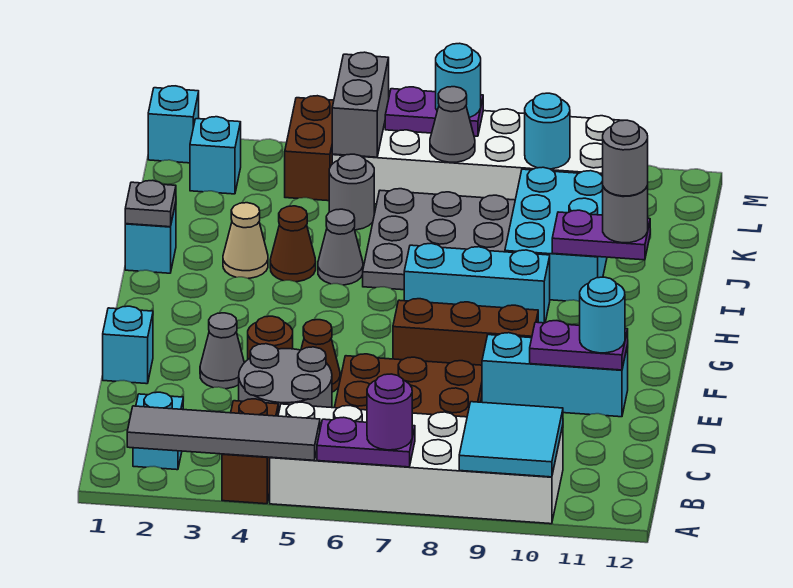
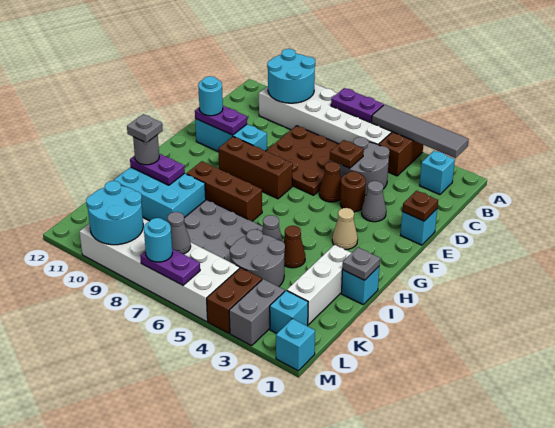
purple round brick A7 level 3 -> none
cyan tile A9:B10 level 2 -> cyan round brick A9:B10 level 2
none -> brown plate D5 level 2
none -> brown plate E1 level 2
cyan brick H7:H9 level 1 -> brown brick H7:H9 level 1
none -> white brick I2:K2 level 1
tan cone I3 level 1 -> tan cone G3 level 1
cyan brick I9:K10 level 1 -> cyan brick I9:J11 level 1
grey round brick I11 level 4 -> grey plate I11 level 4
grey round brick K5 level 1 -> grey round brick J4:K5 level 1
grey brick L5:M5 level 2 -> grey brick L3:M3 level 1
cyan round brick L9 level 2 -> cyan round brick L9:M10 level 2

